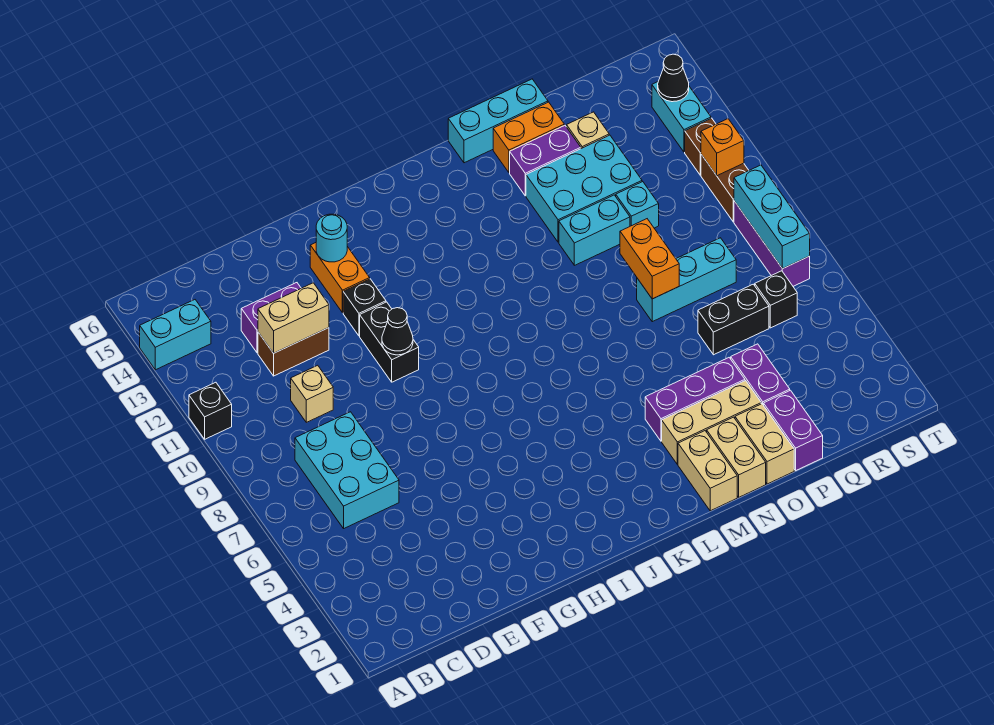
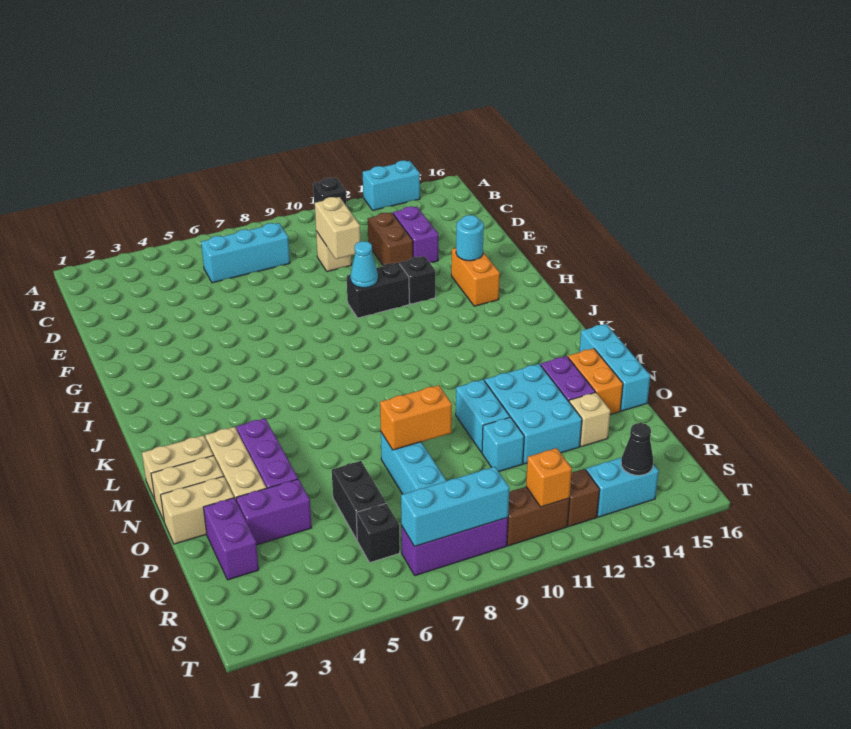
cyan brick A14:B14 level 1 -> cyan brick A13:A14 level 1
cyan brick C6:D8 level 1 -> cyan brick C6:C8 level 1
tan brick D12:E12 level 2 -> tan brick D10:E10 level 2
black cone G10 level 2 -> cyan cone G10 level 2
orange brick G13:G14 level 1 -> orange brick G14:H14 level 1
purple brick P1:P2 level 1 -> purple brick P2:Q2 level 1

